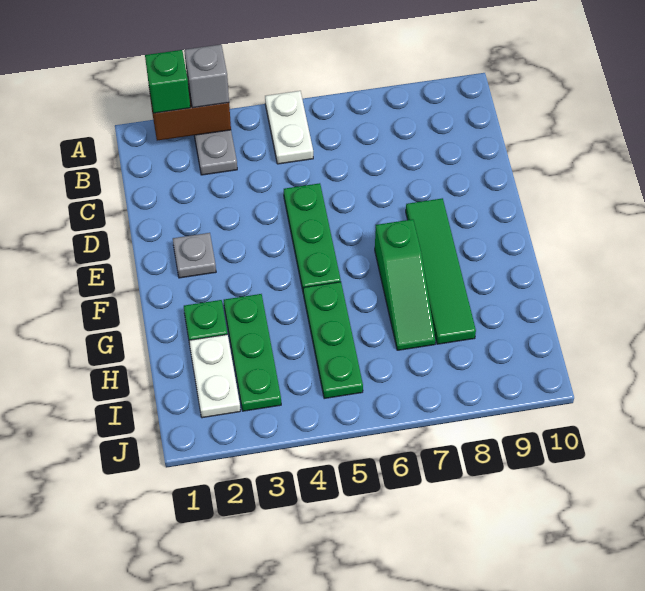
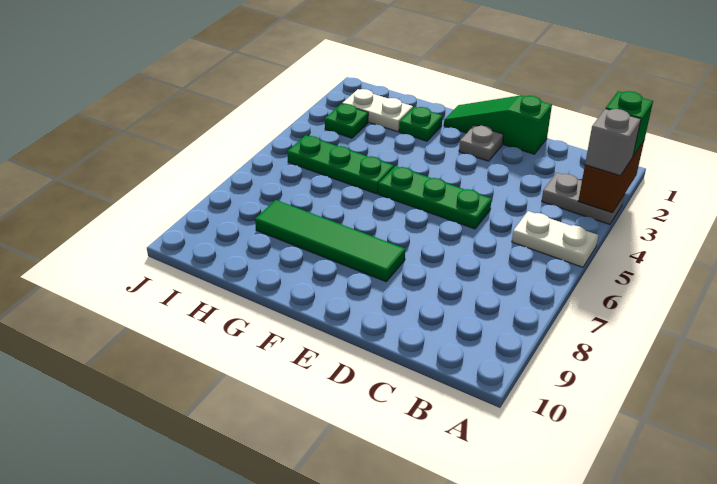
green slope F7:H7 level 1 top F -> green slope D1:F1 level 1 top D
green plate G3:I3 level 1 -> green plate I3 level 1

